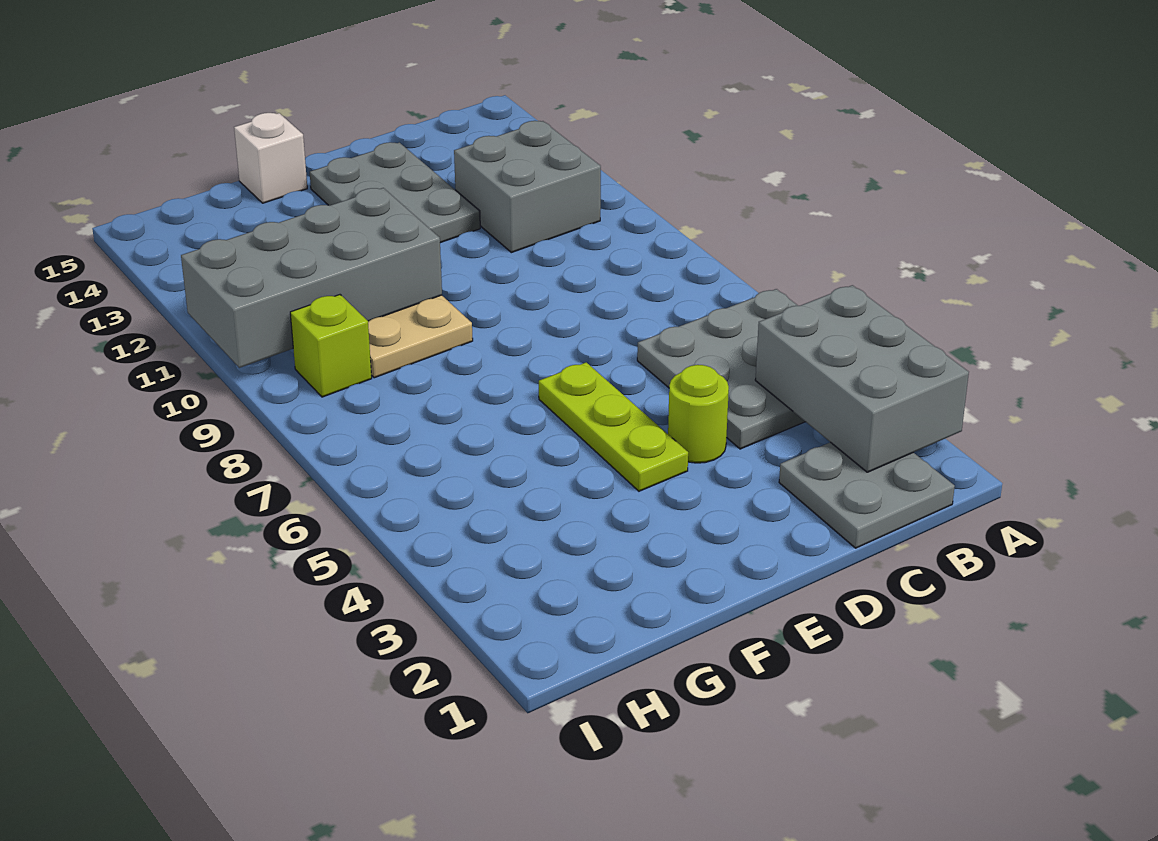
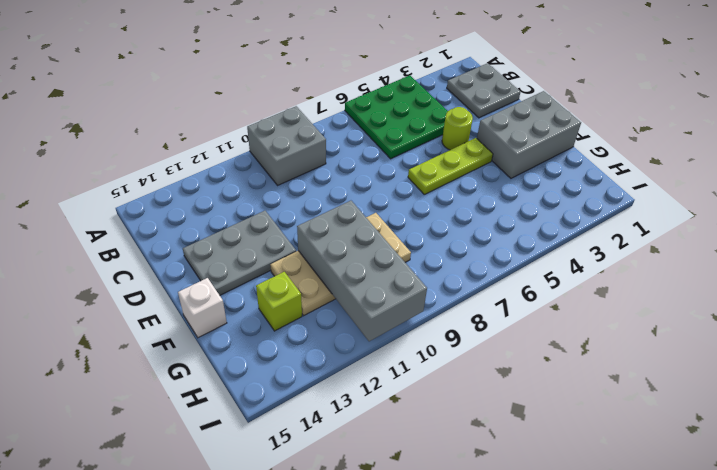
grey brick A2:B4 level 2 -> grey brick E1:F3 level 1
grey plate A4:C6 level 1 -> green plate A4:C6 level 1
grey brick B11:C12 level 1 -> grey brick A9:B10 level 1
lime brick H9 level 1 -> lime brick G13 level 1

